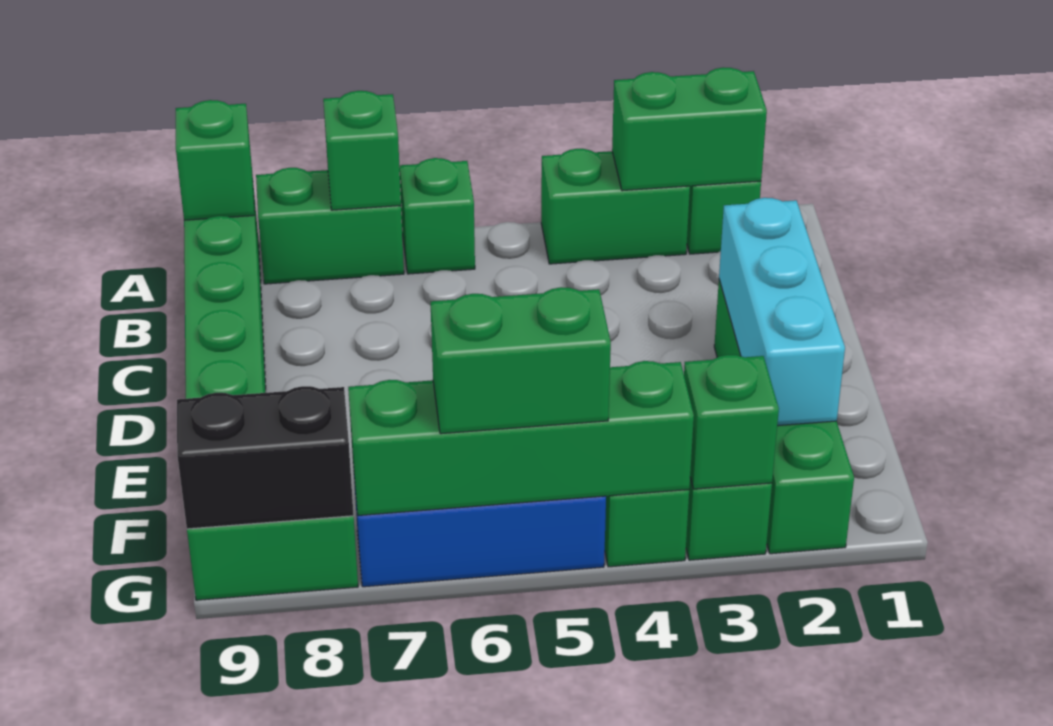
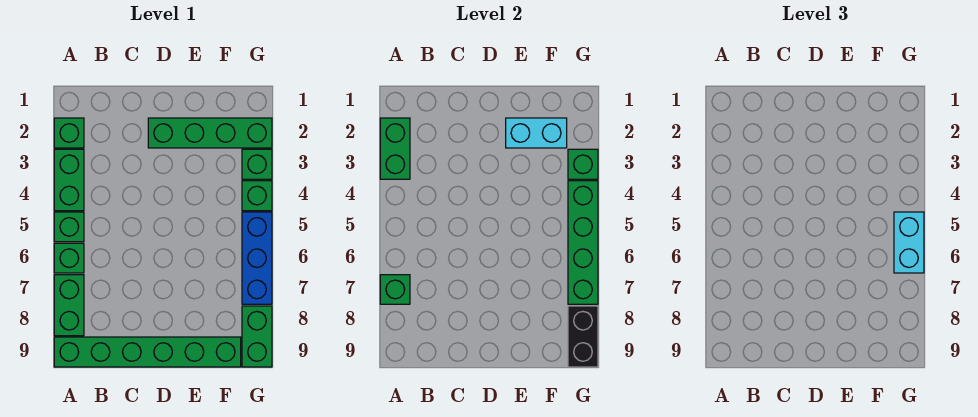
green brick A9 level 2 -> green brick A5 level 1
cyan brick D2:F2 level 2 -> cyan brick E2:F2 level 2
green brick G5:G6 level 3 -> cyan brick G5:G6 level 3

